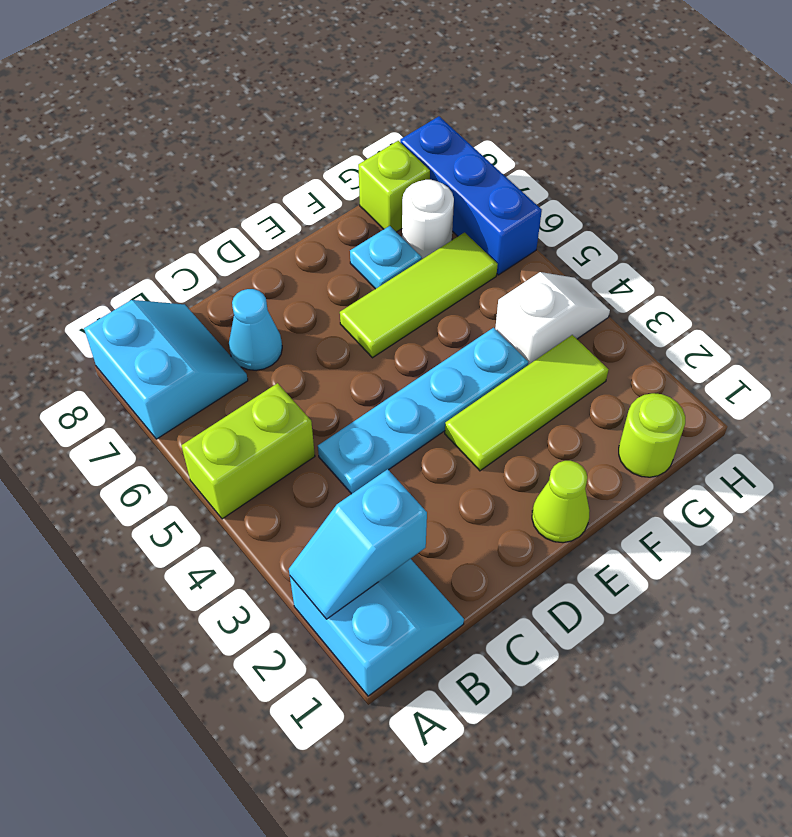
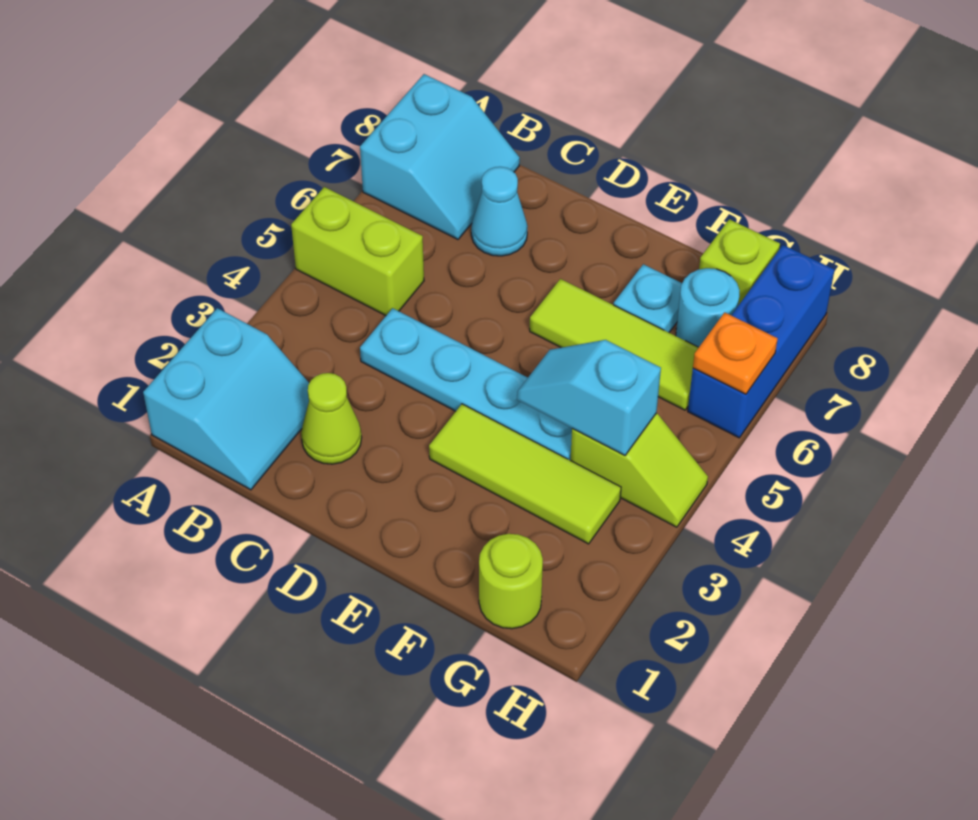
cyan slope A2:B2 level 2 top B -> cyan slope F4:G4 level 2 top G
lime cone E1 level 1 -> lime cone C2 level 1
white slope G4:H4 level 1 top G -> lime slope G4:H4 level 1 top G
white round brick G7 level 1 -> cyan round brick G7 level 1
none -> orange plate H6 level 2

